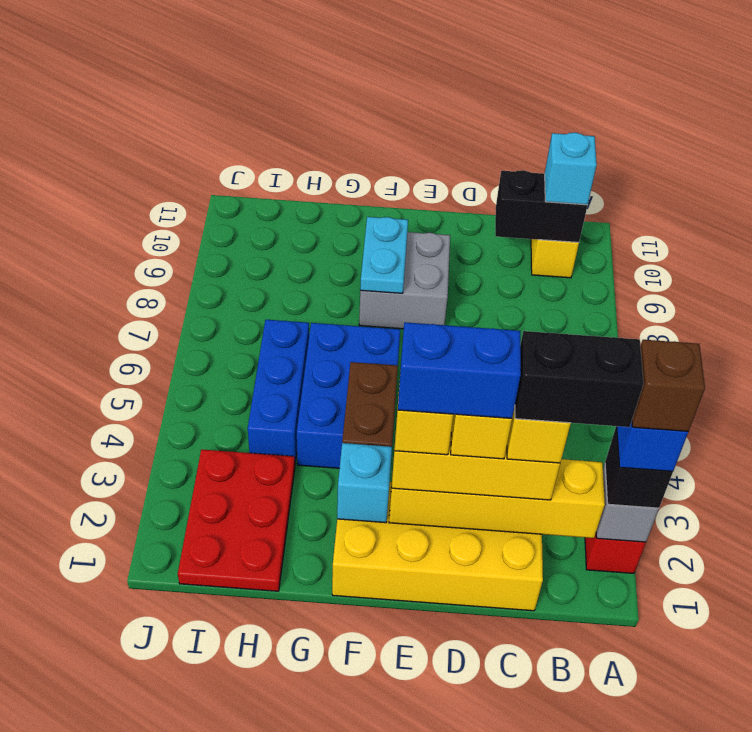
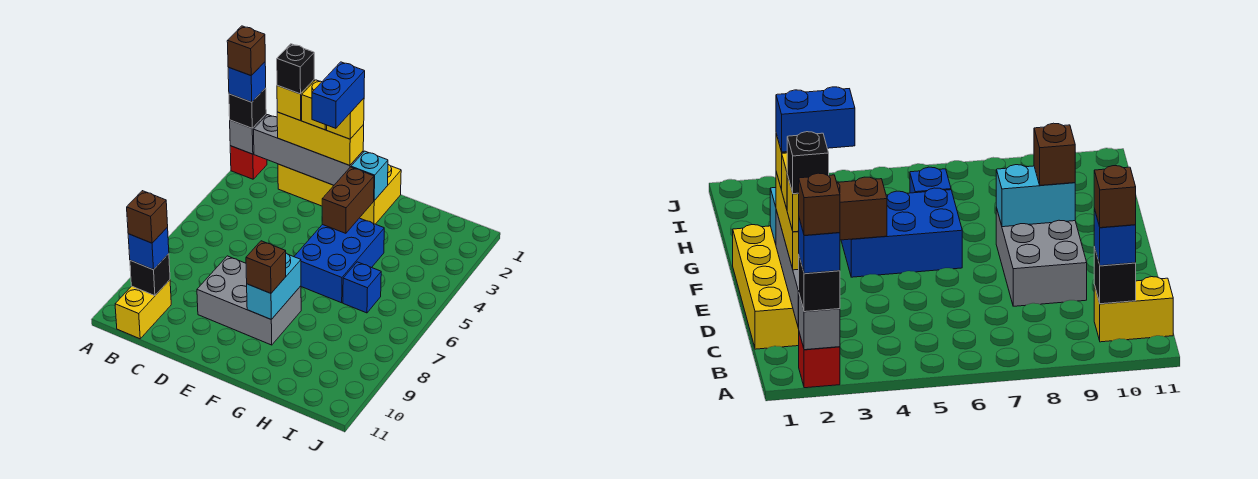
yellow brick B2:E2 level 2 -> grey brick B2:E2 level 2
black brick B2:C2 level 5 -> black brick C2 level 5
black brick B10:C10 level 2 -> black brick B10 level 2
cyan brick B10 level 3 -> blue brick B10 level 3
none -> brown brick B10 level 4
blue brick D2:E2 level 5 -> blue brick E2:E3 level 5
grey brick E8:F9 level 1 -> grey brick D8:F9 level 1
cyan plate F8:F9 level 2 -> cyan brick F8:F9 level 2
none -> brown brick F9 level 3
red plate H1:I3 level 1 -> none
blue brick H4:H6 level 1 -> blue brick H6 level 1

